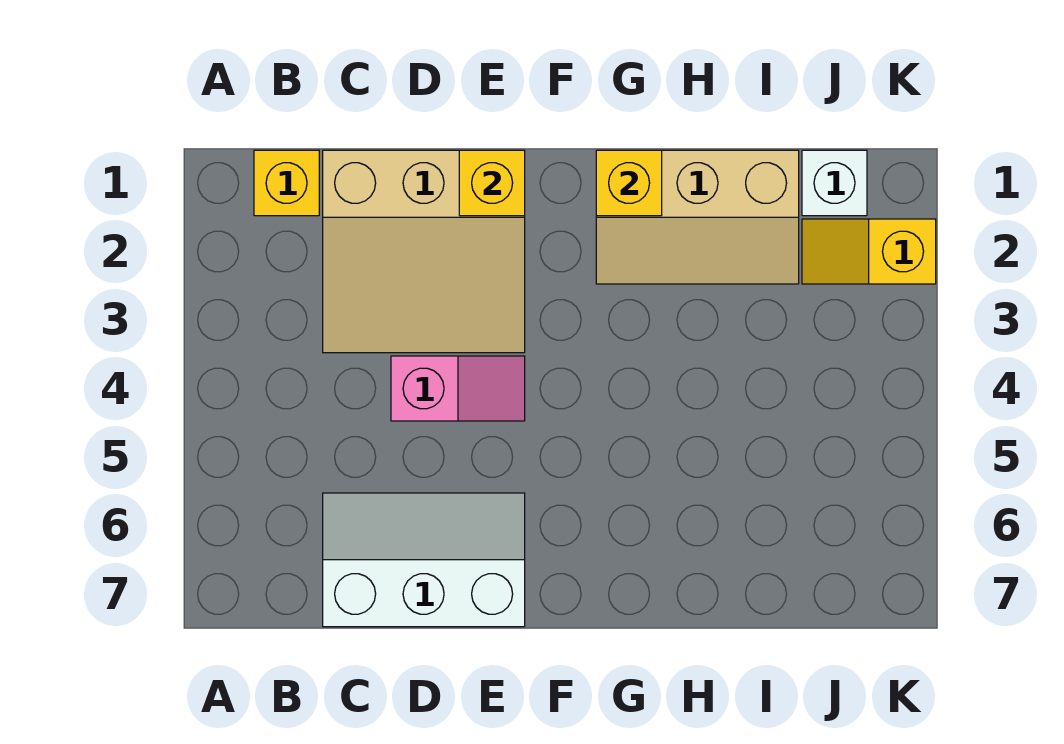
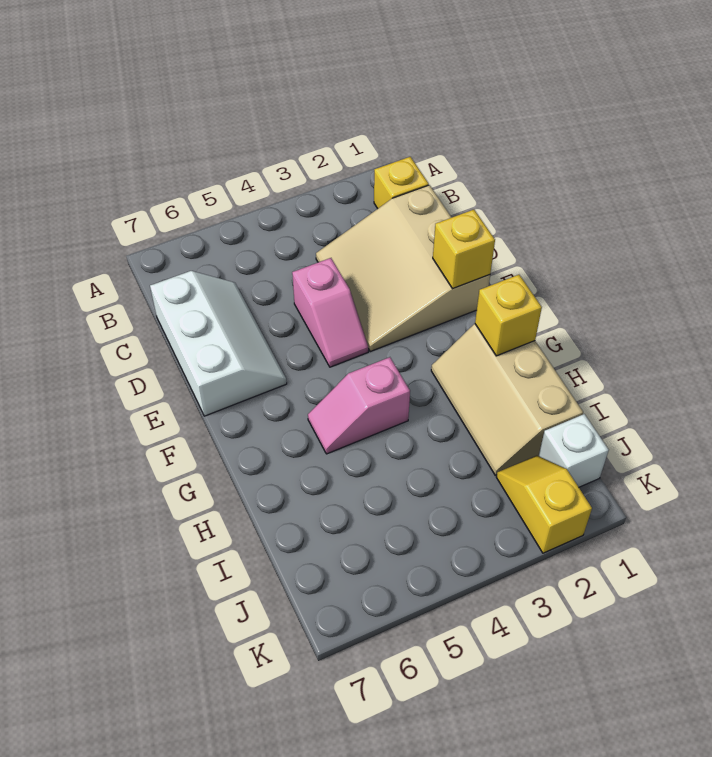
none -> pink slope G4:G5 level 1 top 4

